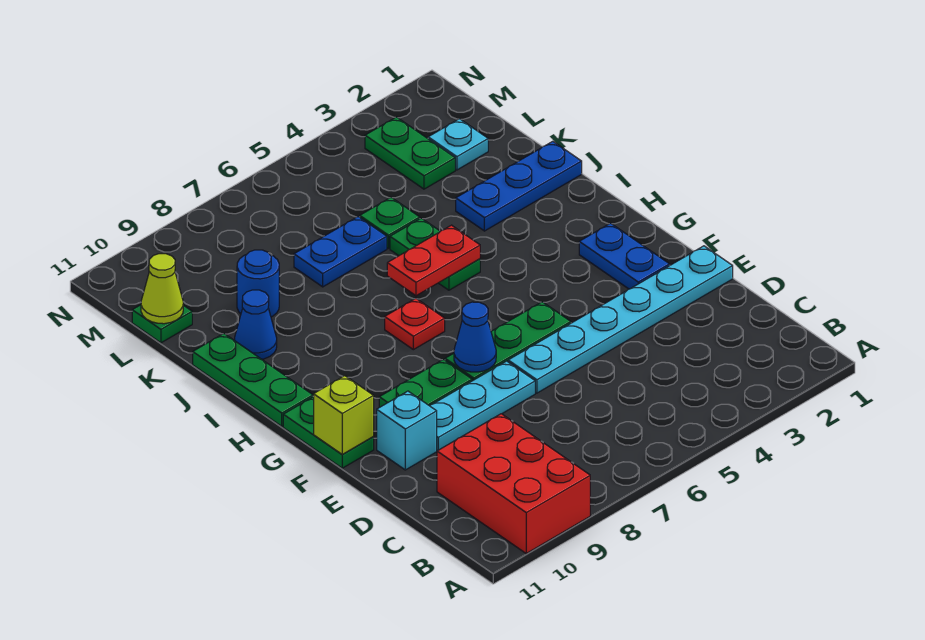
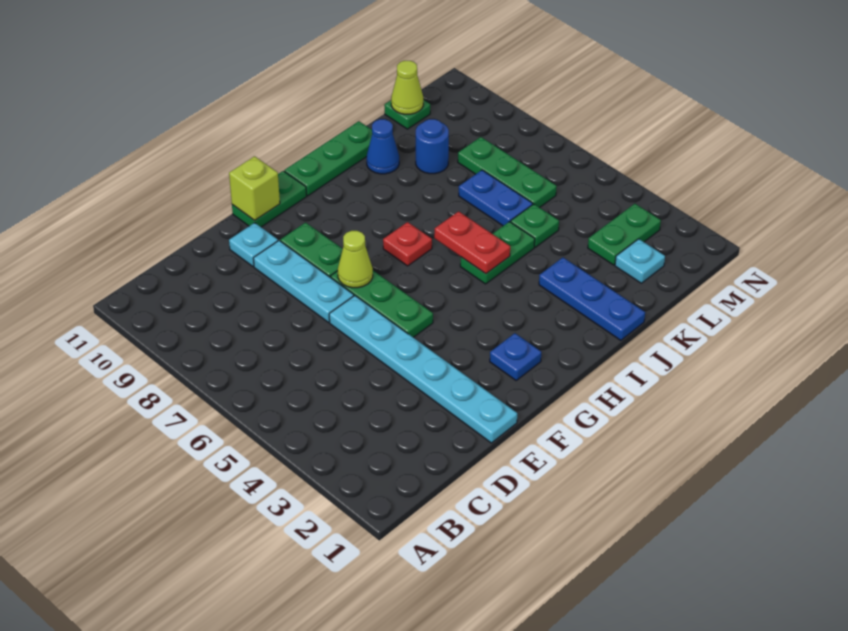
red brick A9:C10 level 1 -> none
cyan brick E10 level 1 -> cyan plate E10 level 1
blue plate F2:G2 level 1 -> blue plate G2 level 1
blue cone F7 level 2 -> lime cone F7 level 2
none -> green plate L6:L8 level 1

